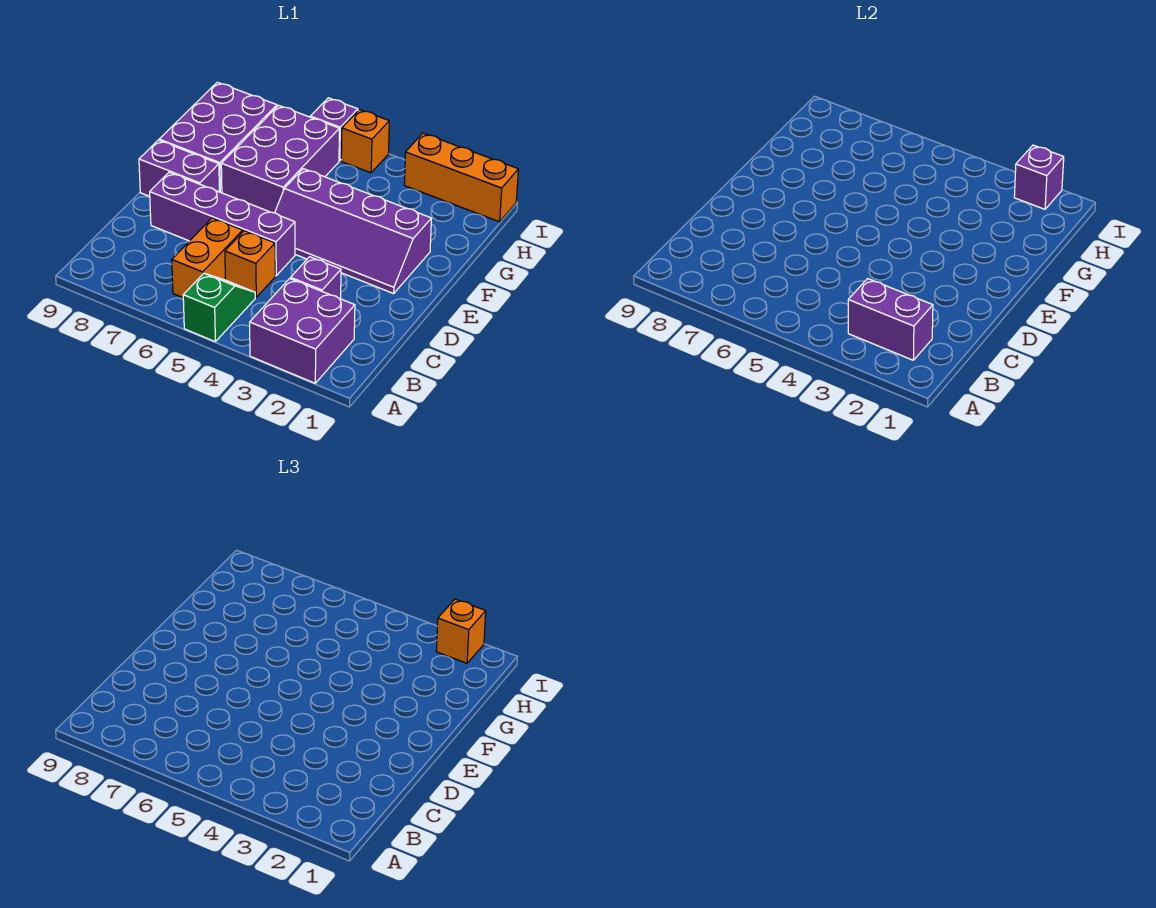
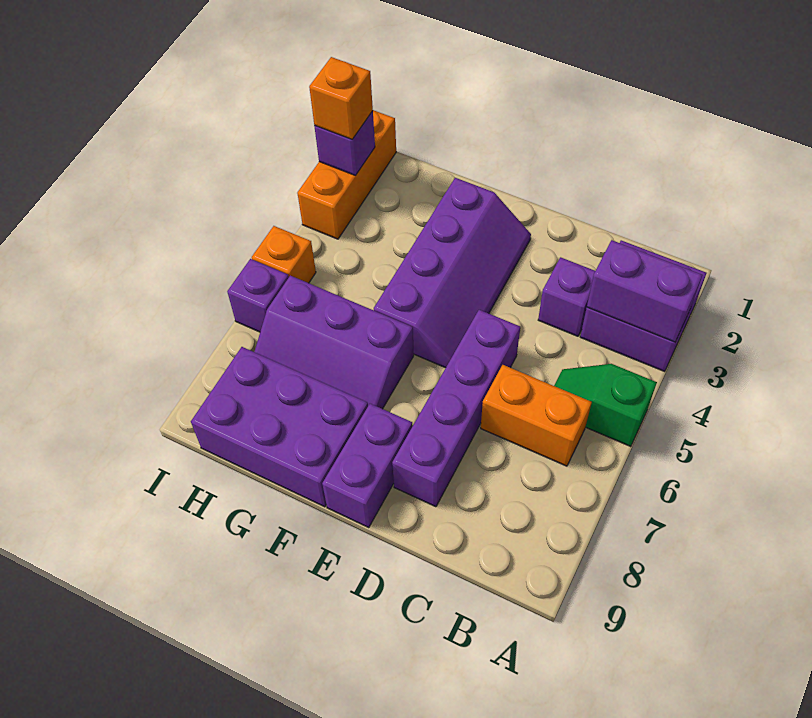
purple brick B2:B3 level 2 -> purple brick A3:B3 level 2
orange brick C5 level 1 -> none
purple brick F6:H7 level 1 -> purple slope F6:H7 level 1 top 6

